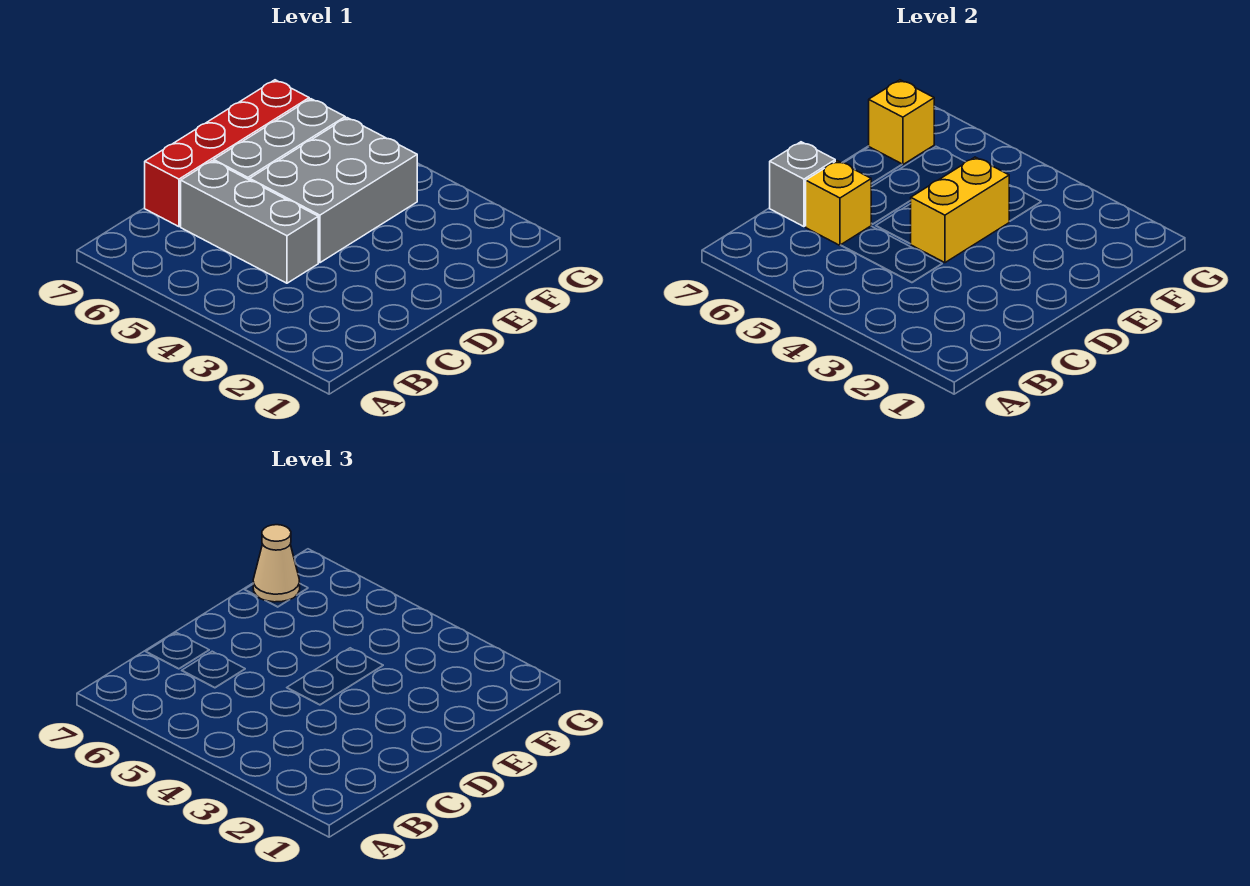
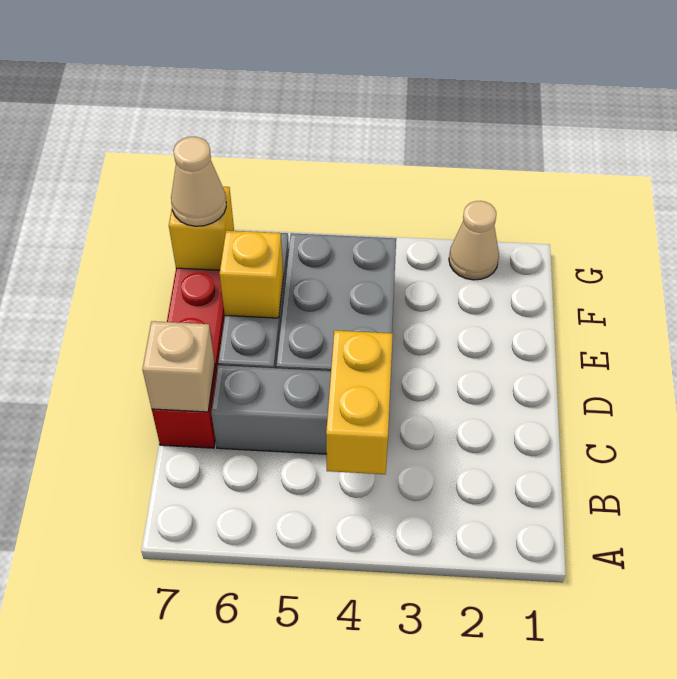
yellow brick C6 level 2 -> yellow brick E6 level 2
grey brick C7 level 2 -> tan brick C7 level 2
yellow brick D4:E4 level 2 -> yellow brick B4:C4 level 2
none -> tan cone G2 level 1

